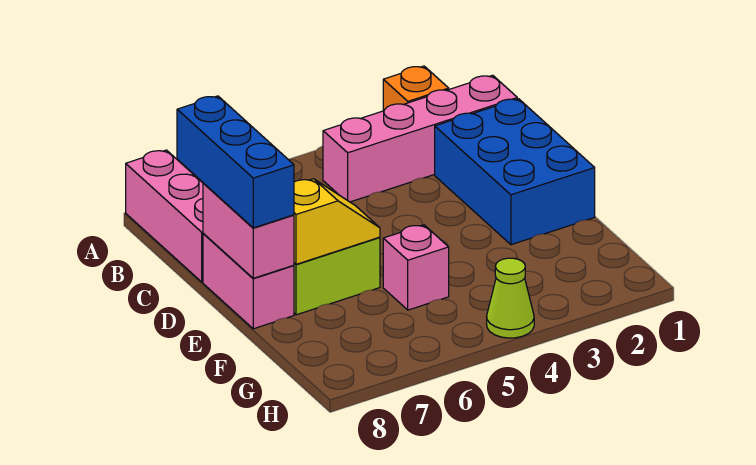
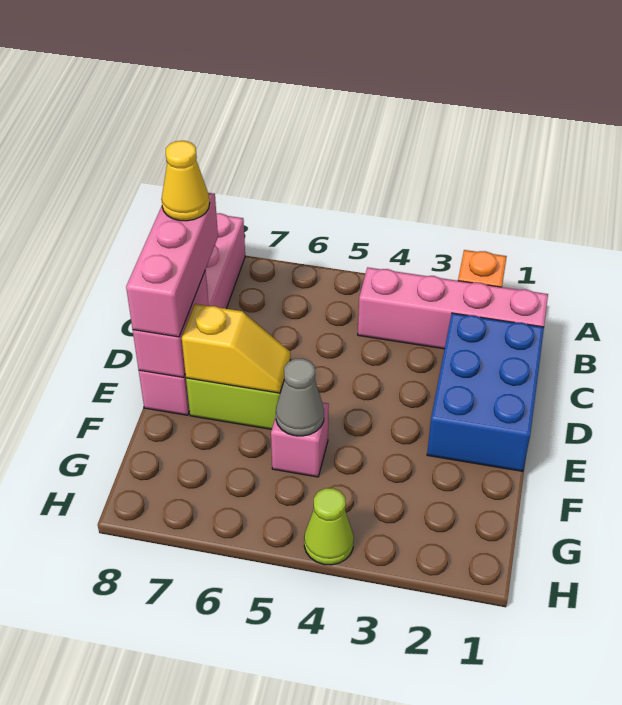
blue brick C8:E8 level 3 -> pink brick C8:E8 level 3
none -> yellow cone C8 level 4
none -> grey cone F5 level 2

